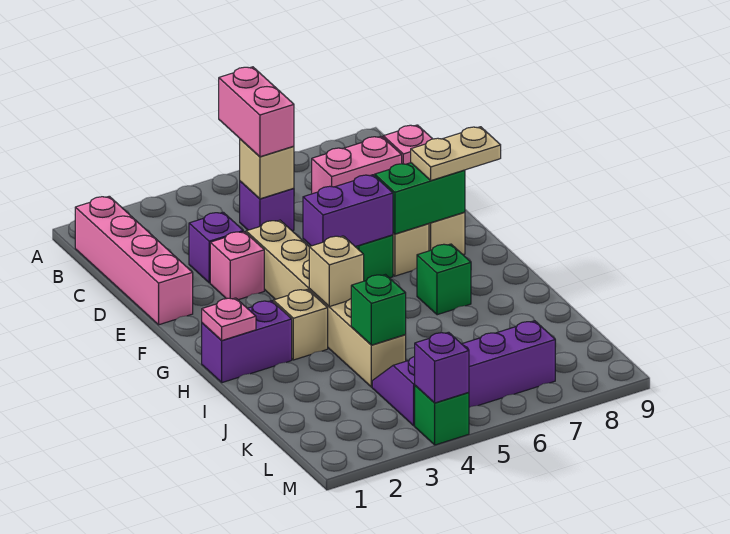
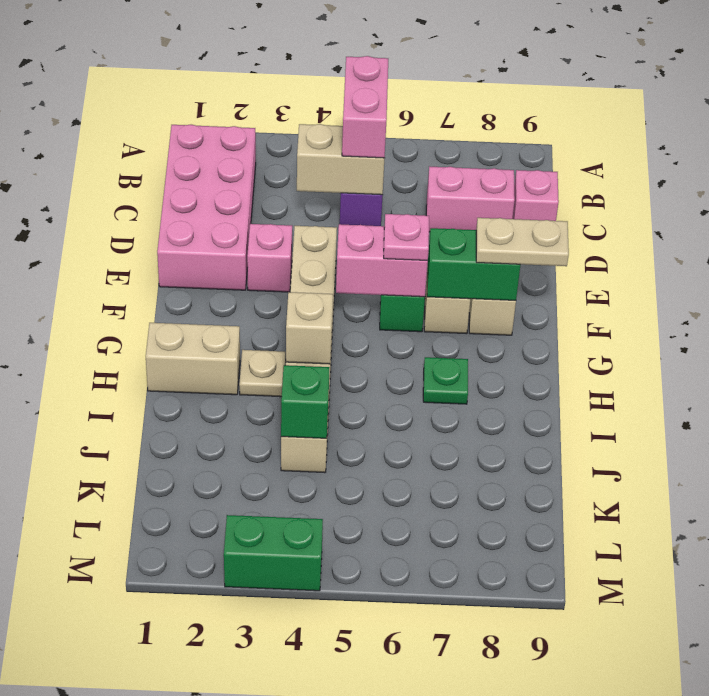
pink brick B1:E1 level 1 -> pink brick B1:E2 level 1
tan brick C5 level 2 -> tan brick C4:C5 level 2
purple brick D3 level 1 -> none
purple brick F5:F6 level 2 -> pink brick F5:F6 level 2
purple brick H1:H2 level 1 -> tan brick H1:H2 level 1
pink plate H1 level 2 -> pink plate F6 level 3
tan brick H3 level 1 -> tan plate H3 level 1
green brick H7 level 1 -> green plate H7 level 1
purple slope K4:L7 level 1 top L -> none
green brick M4 level 1 -> green brick M3:M4 level 1
purple brick M4 level 2 -> none

